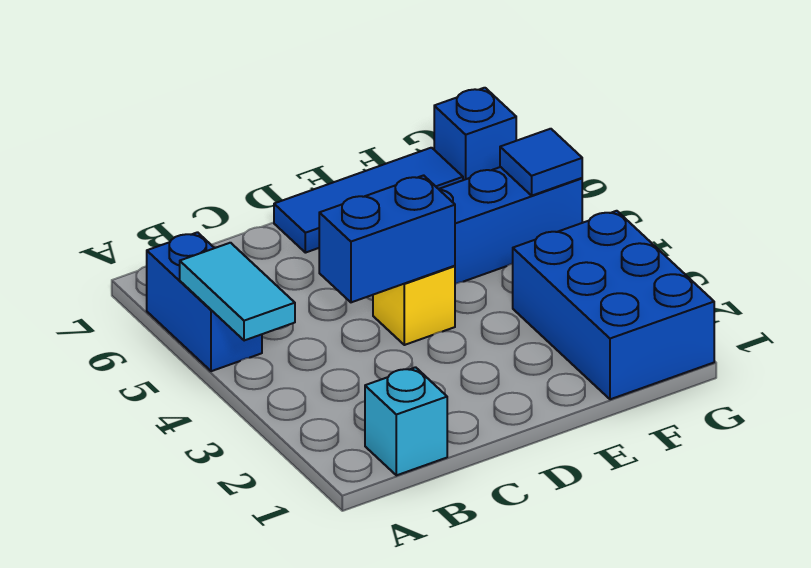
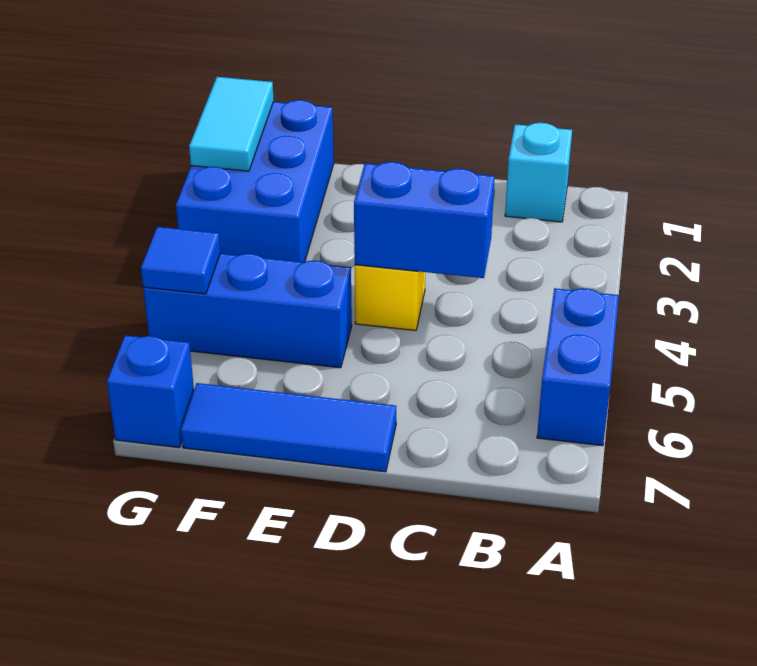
cyan tile A4:A5 level 2 -> cyan tile G1:G2 level 2

